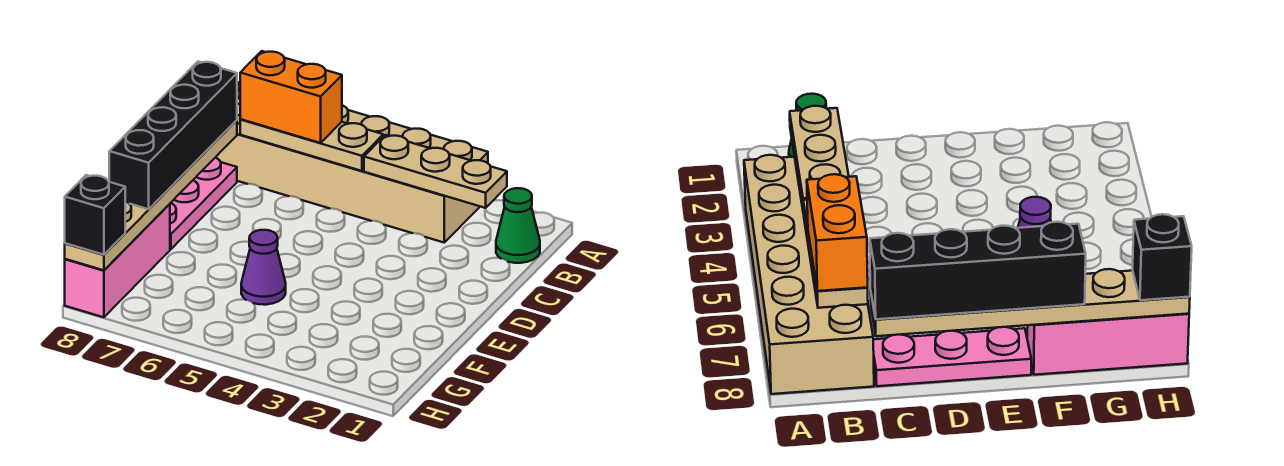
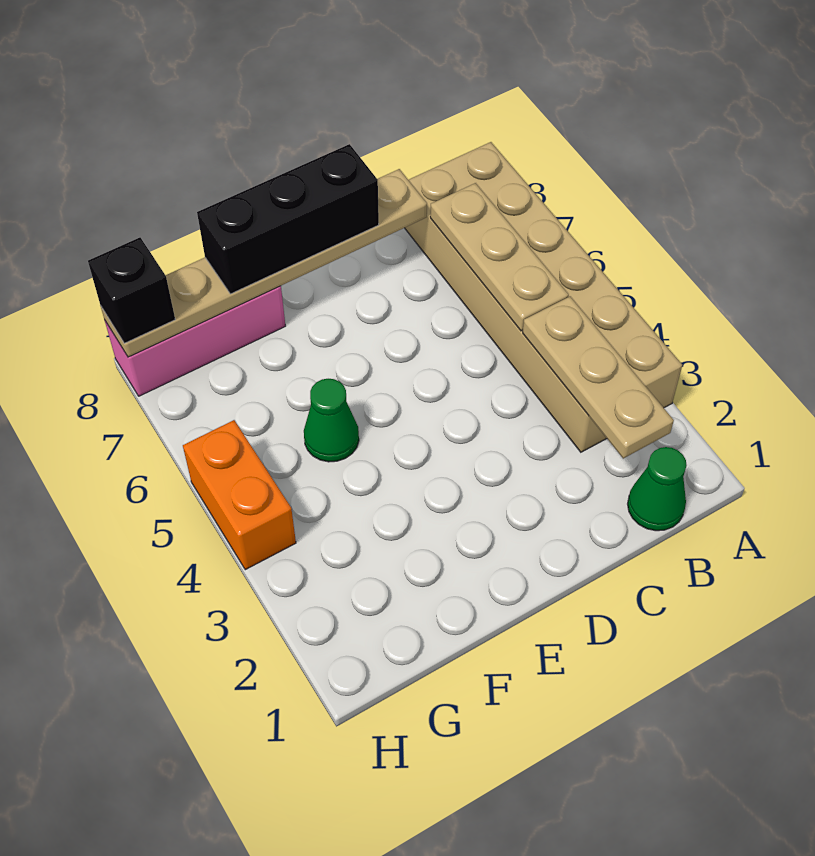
orange brick B6:B7 level 3 -> orange brick H4:H5 level 1
pink plate C8:E8 level 1 -> none
black brick C8:F8 level 3 -> black brick D8:F8 level 3
purple cone F5 level 1 -> green cone F5 level 1

